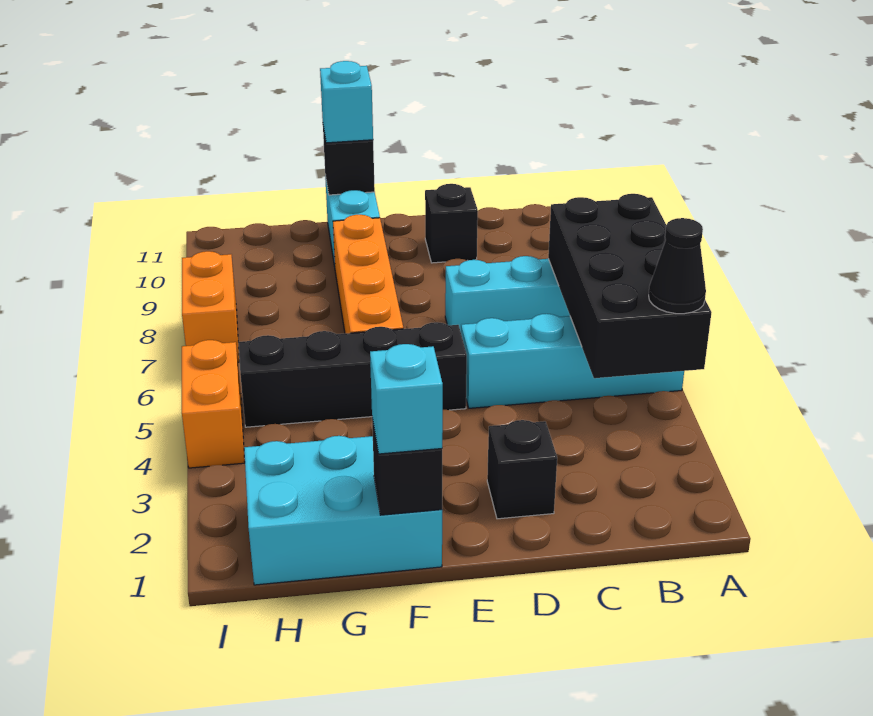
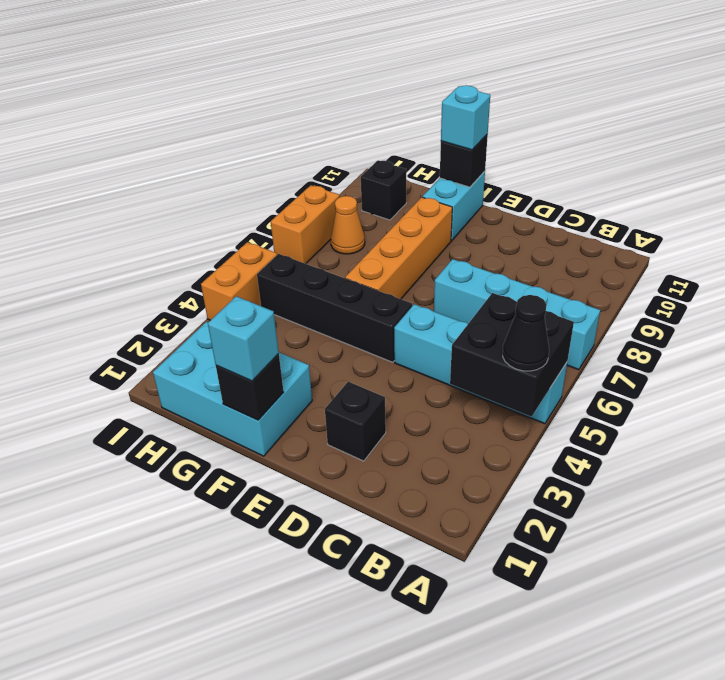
black brick A4:B7 level 2 -> black brick A4:B5 level 2
black brick D10 level 1 -> black brick H10 level 1
none -> orange cone H8 level 1

